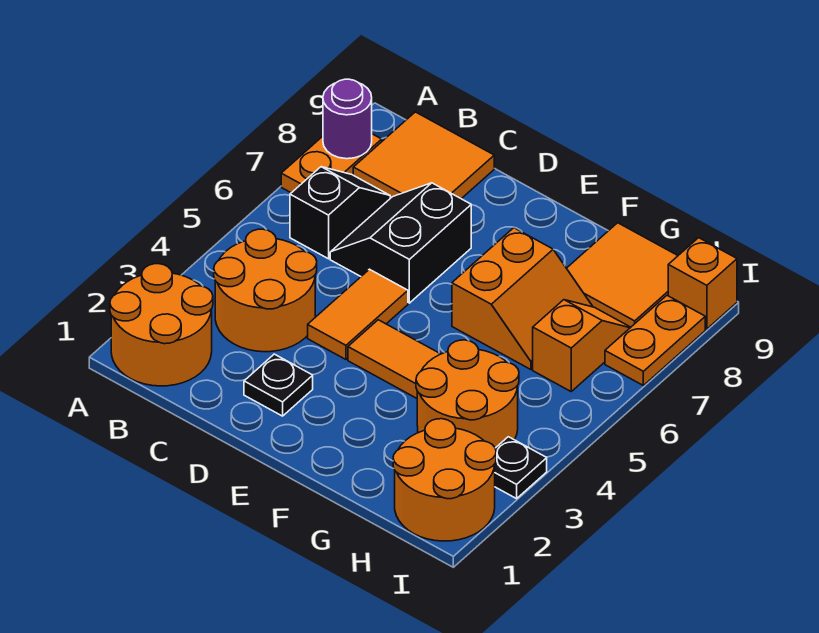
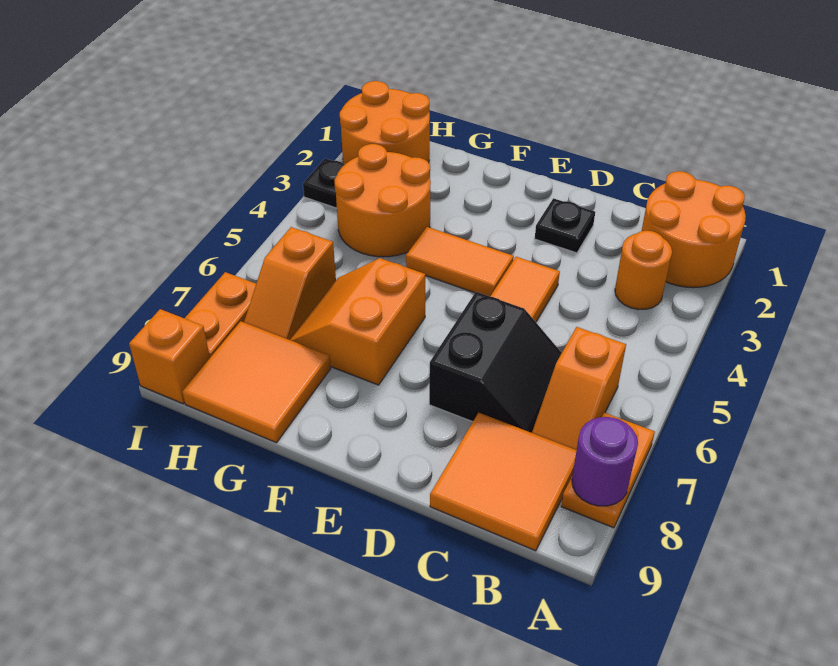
orange round brick B3:C4 level 1 -> orange round brick B3 level 1
black slope B6:B7 level 1 top 6 -> orange slope B6:B7 level 1 top 6

